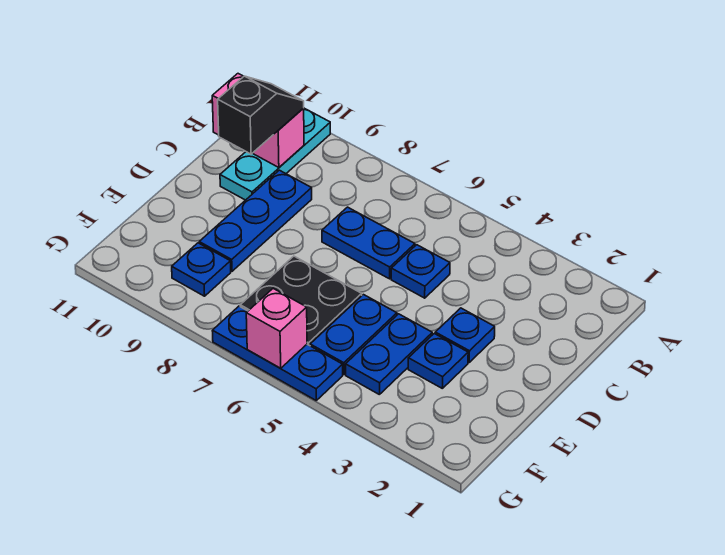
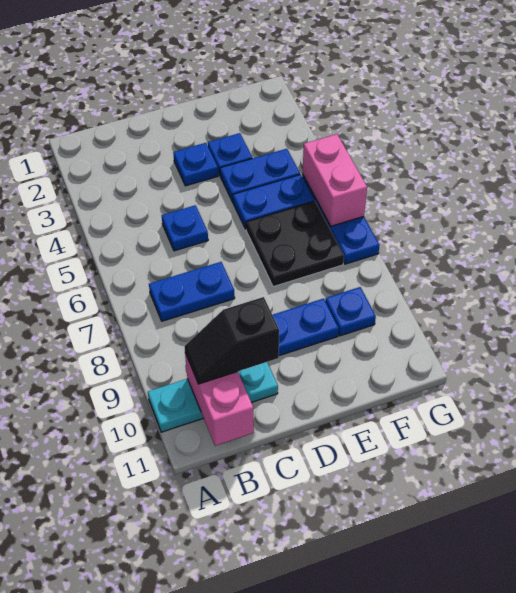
blue plate C6:C7 level 1 -> blue plate B7:C7 level 1
pink brick G6 level 2 -> pink brick G5:G6 level 2

